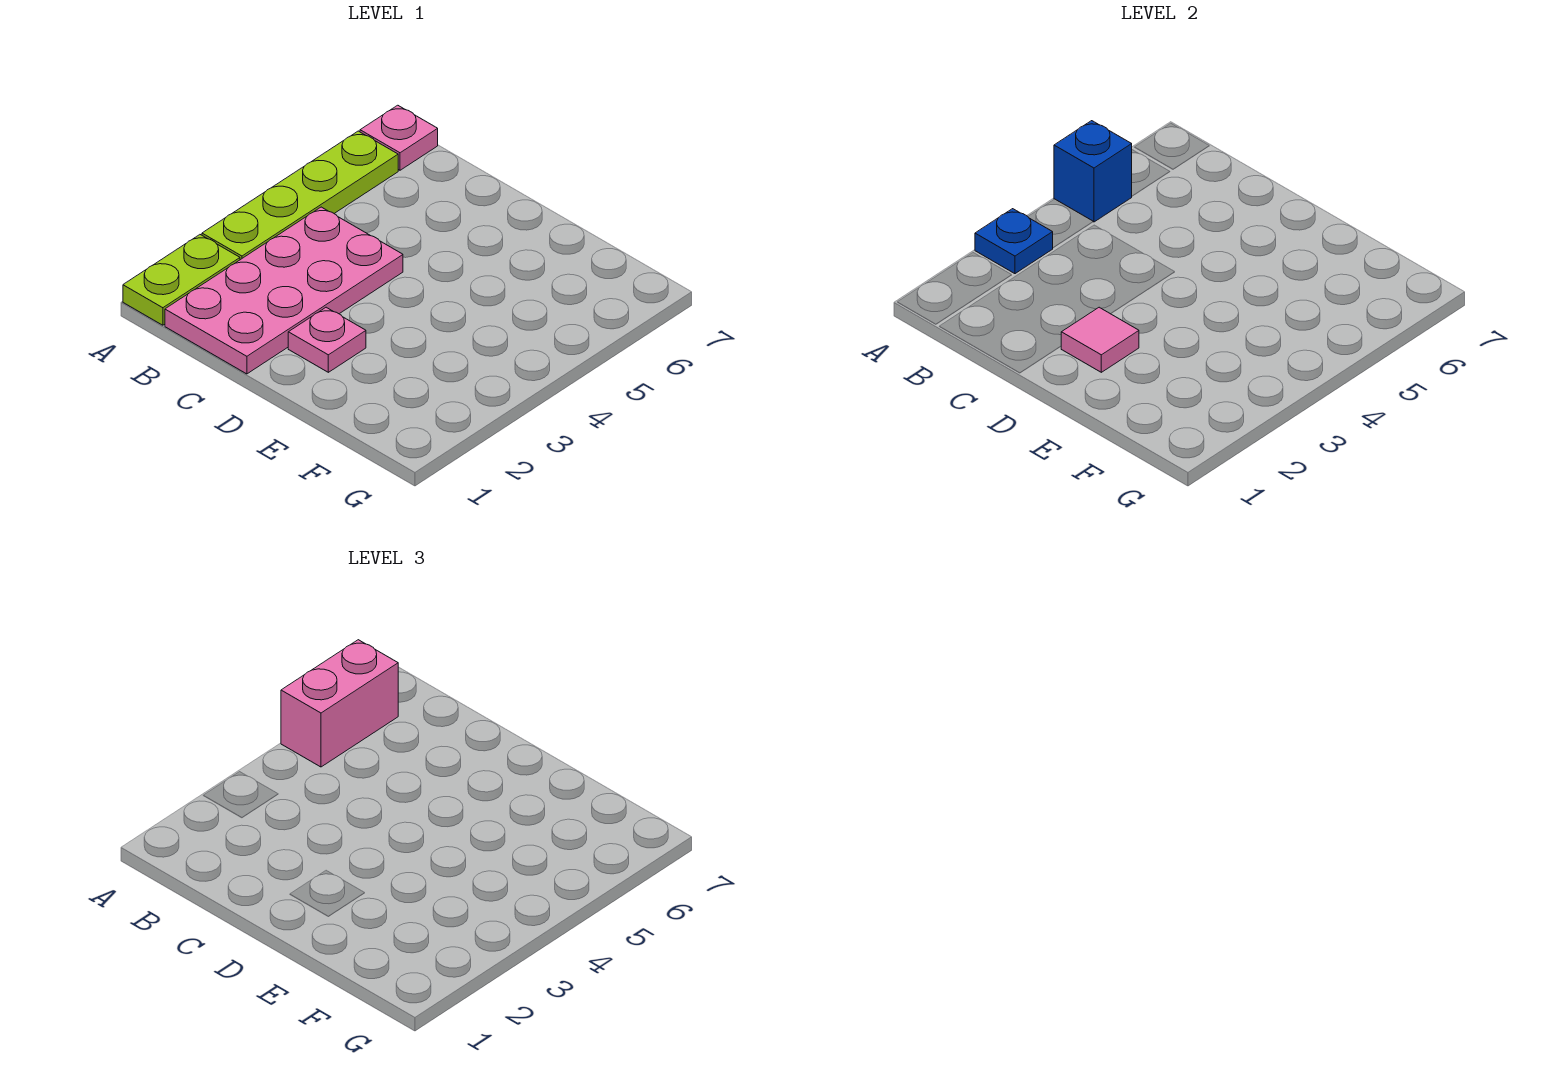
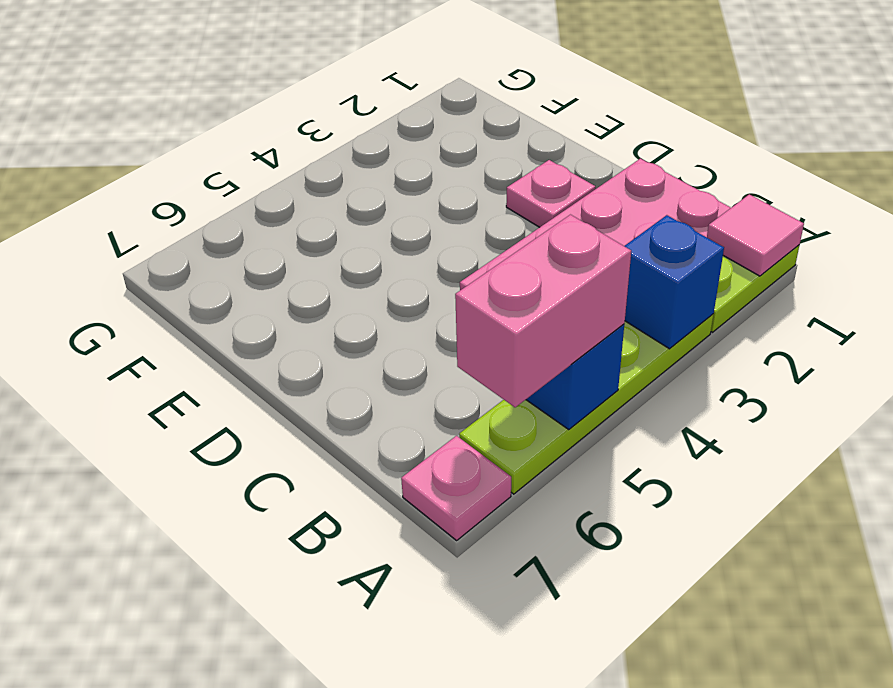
blue plate A3 level 2 -> blue brick A3 level 2
pink tile D2 level 2 -> pink tile A1 level 2

